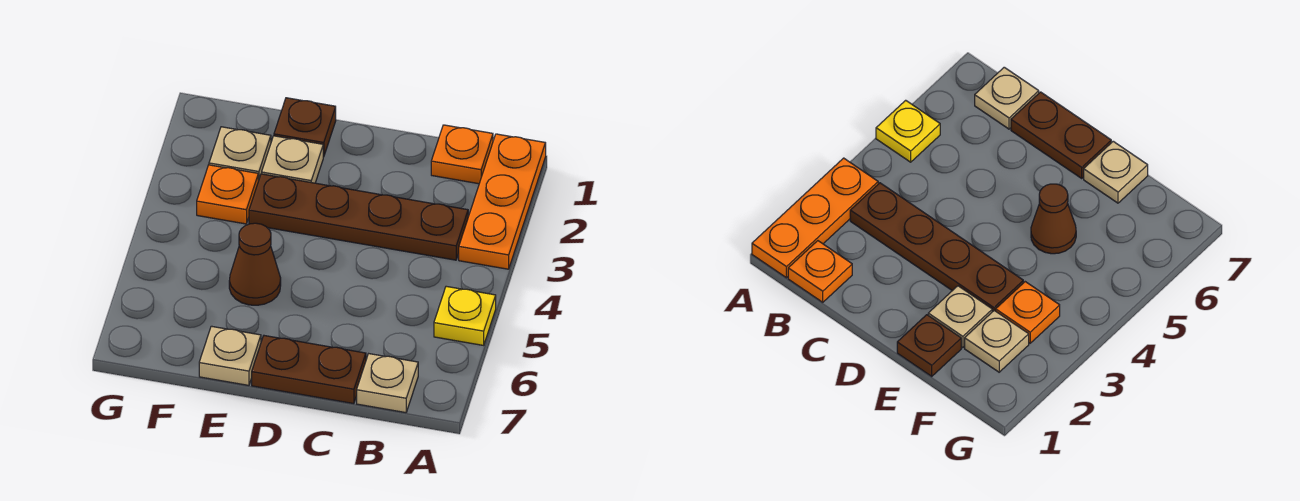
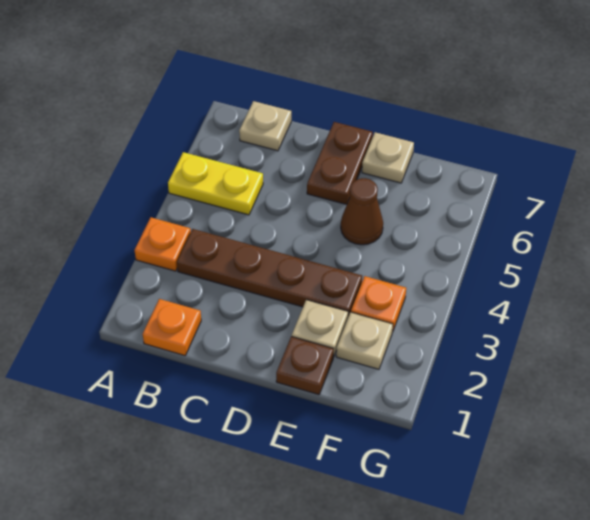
orange plate A1:A3 level 1 -> orange plate A3 level 1
yellow plate A5 level 1 -> yellow plate A5:B5 level 1
brown plate C7:D7 level 1 -> brown plate D6:D7 level 1

